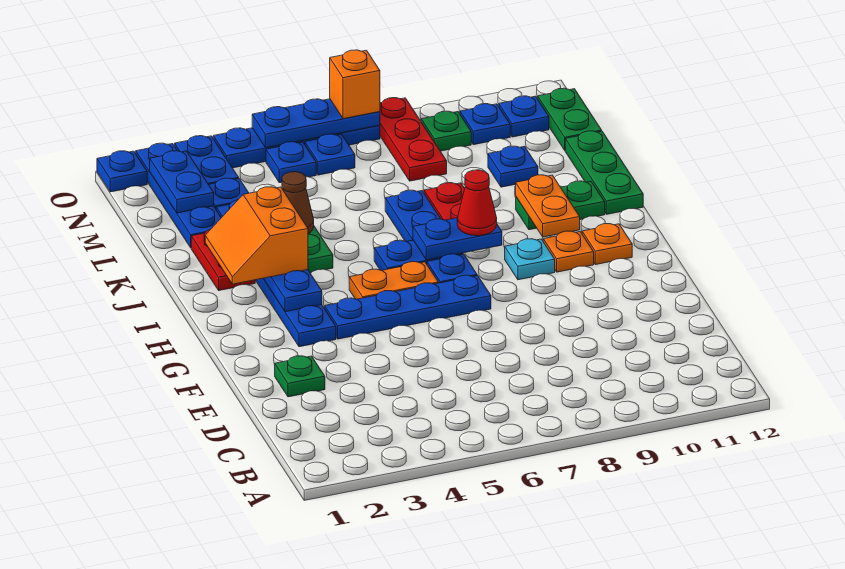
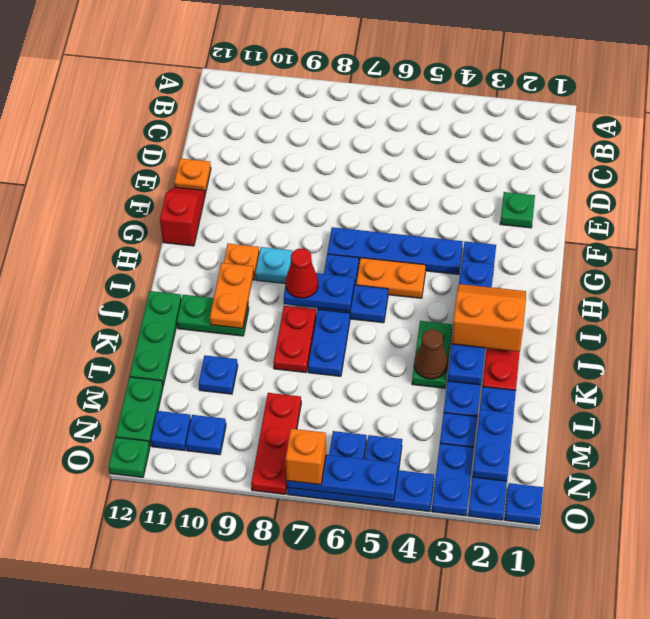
none -> red slope F12:G12 level 1 top G
orange plate H11 level 1 -> orange plate E12 level 1
orange slope I2:J3 level 3 top 3 -> orange slope I2:J3 level 3 top J
green plate N9 level 1 -> green plate O12 level 1

